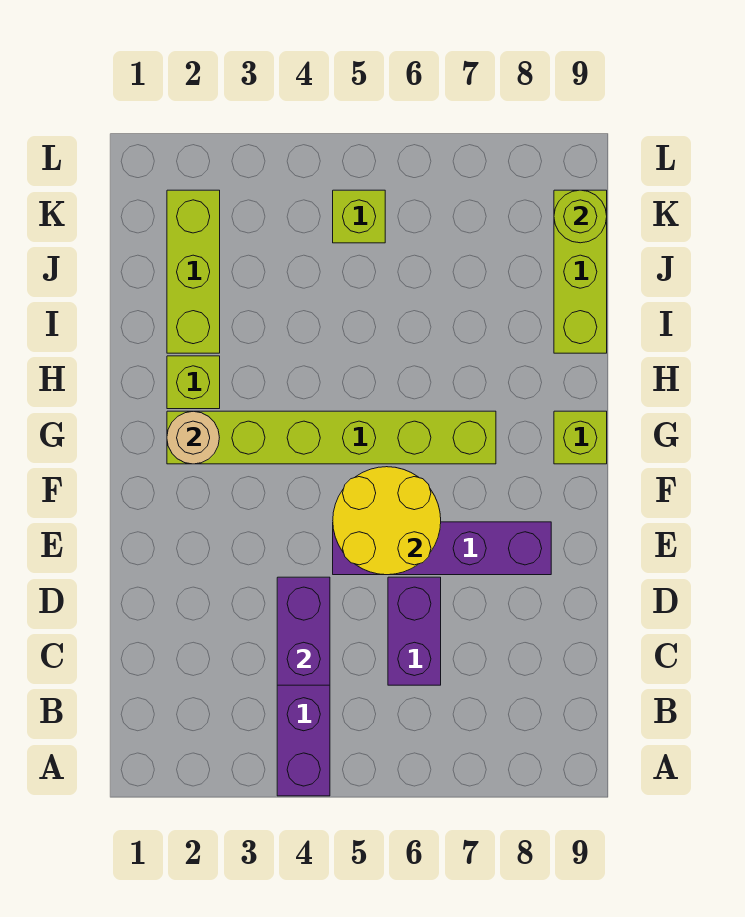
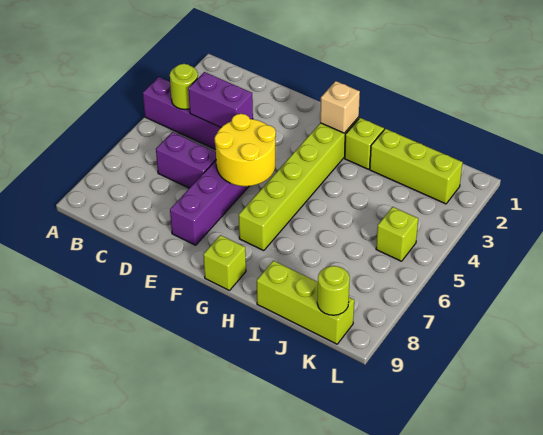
none -> lime round brick B4 level 2
tan round brick G2 level 2 -> tan brick G2 level 2

